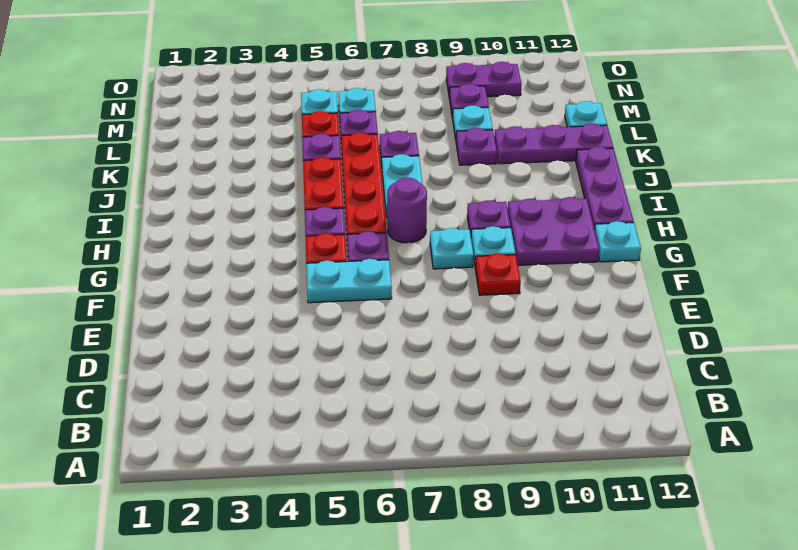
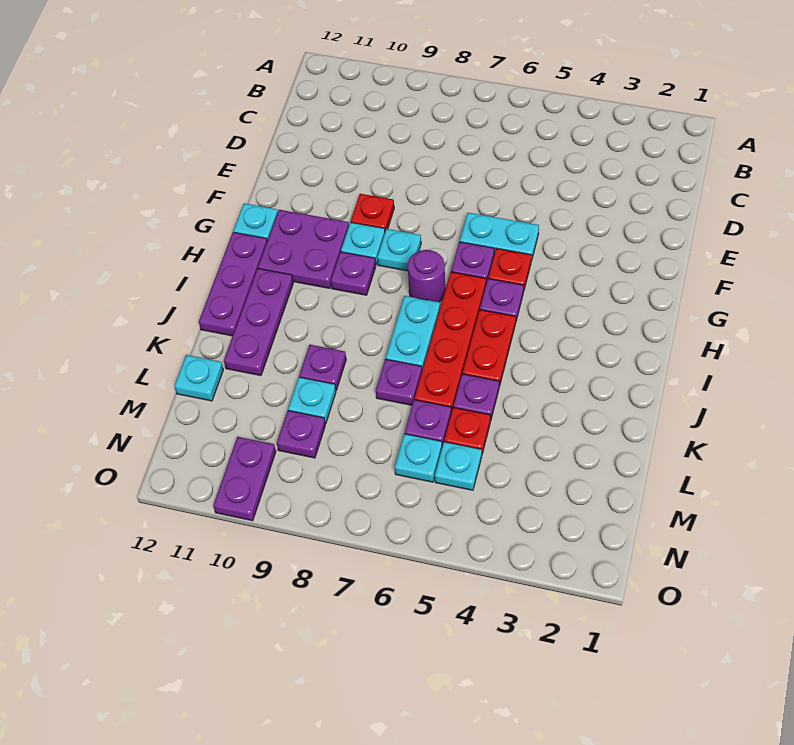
purple plate K10:K12 level 1 -> purple plate I11:K11 level 1
purple plate N9:N10 level 1 -> purple plate N10:O10 level 1

